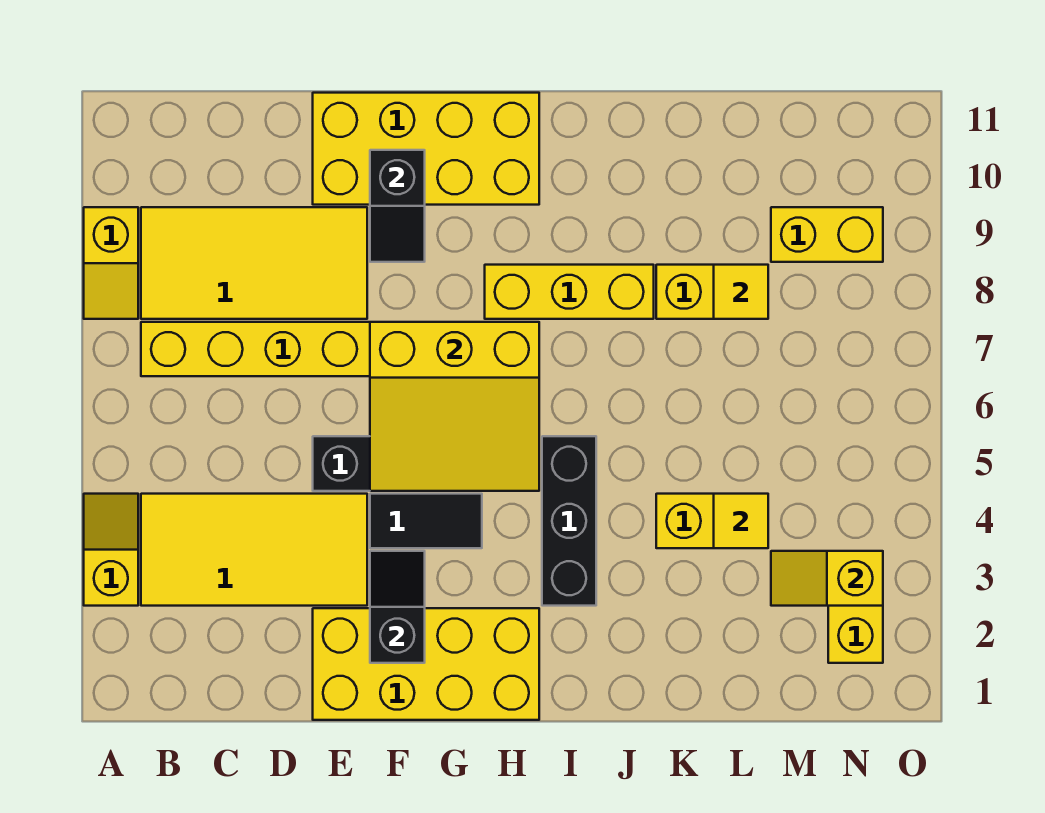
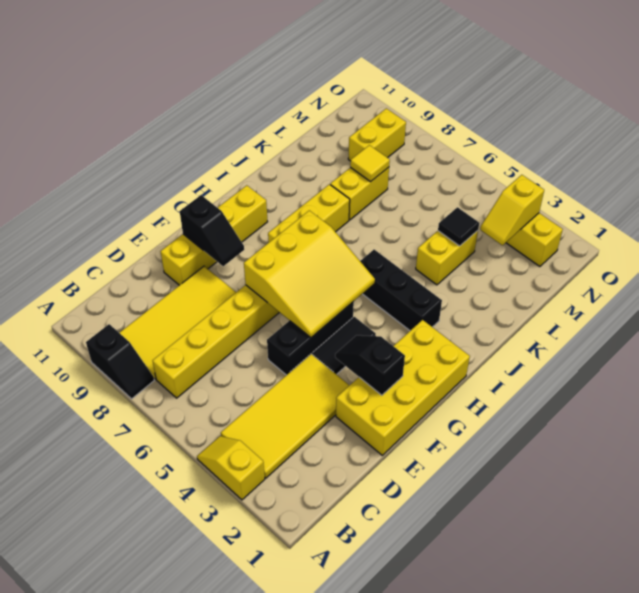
yellow slope A8:A9 level 1 top 9 -> black slope A8:A9 level 1 top 9
yellow brick E10:H11 level 1 -> yellow brick E10:H10 level 1
yellow tile L4 level 2 -> black tile L4 level 2

